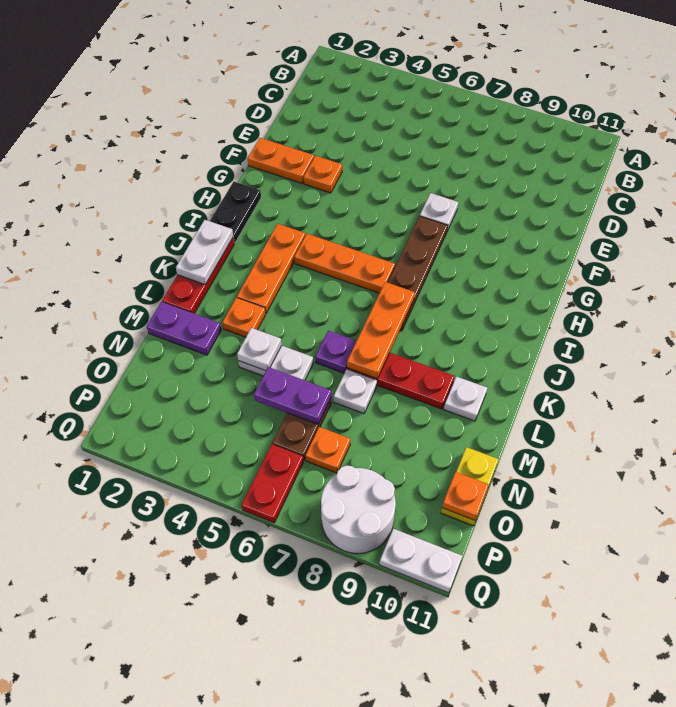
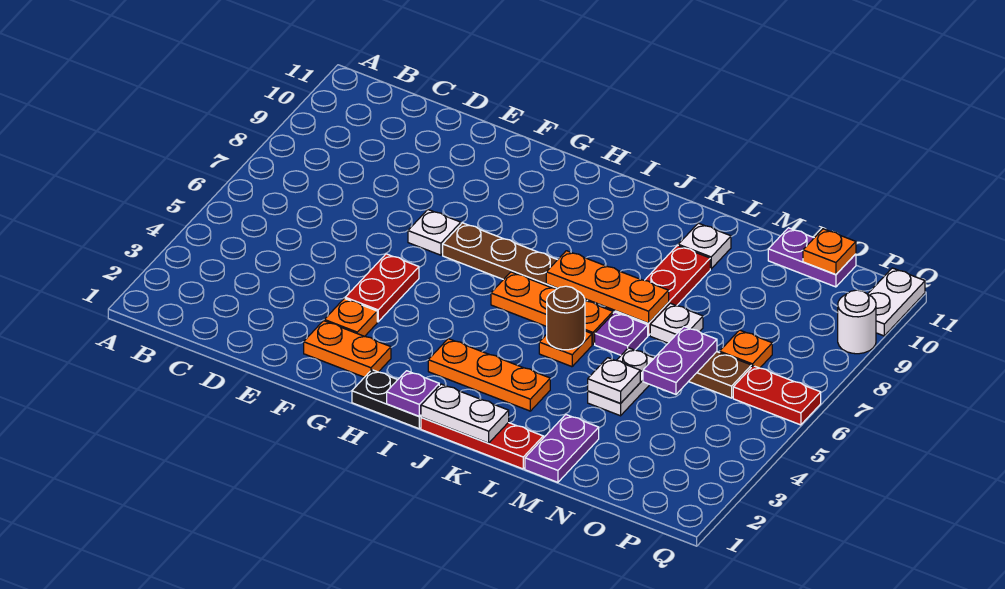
orange plate F1:F2 level 1 -> orange plate F2:G2 level 1
none -> red plate F4:F5 level 1
none -> purple plate I1 level 2
orange plate I4:I6 level 1 -> orange plate I6:K6 level 1
none -> brown round brick K5 level 2
orange plate L3 level 1 -> orange plate K5 level 1
yellow plate N11:O11 level 1 -> purple plate N11:O11 level 1
white round brick P8:Q9 level 1 -> white round brick Q9 level 1

